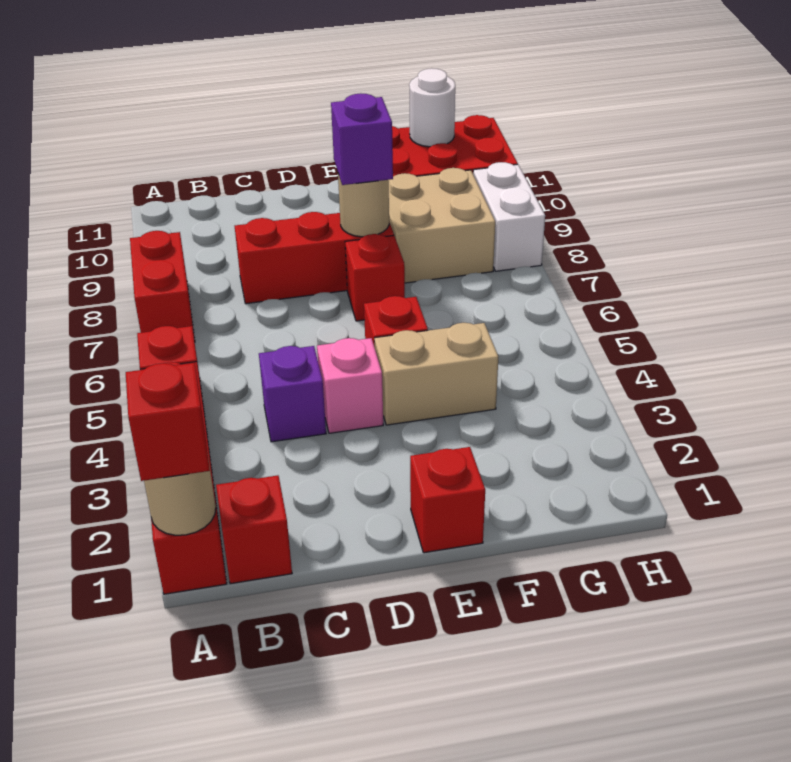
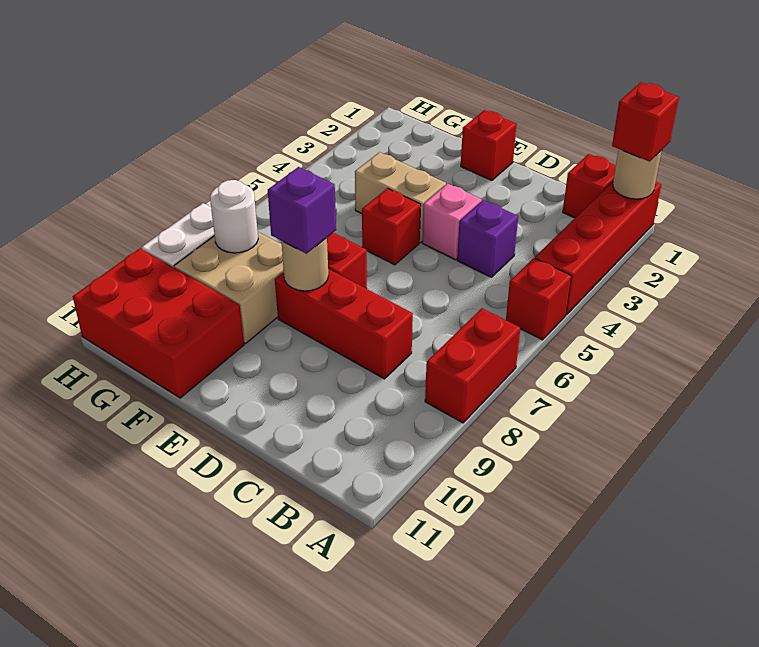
white round brick G11 level 2 -> white round brick G8 level 2

